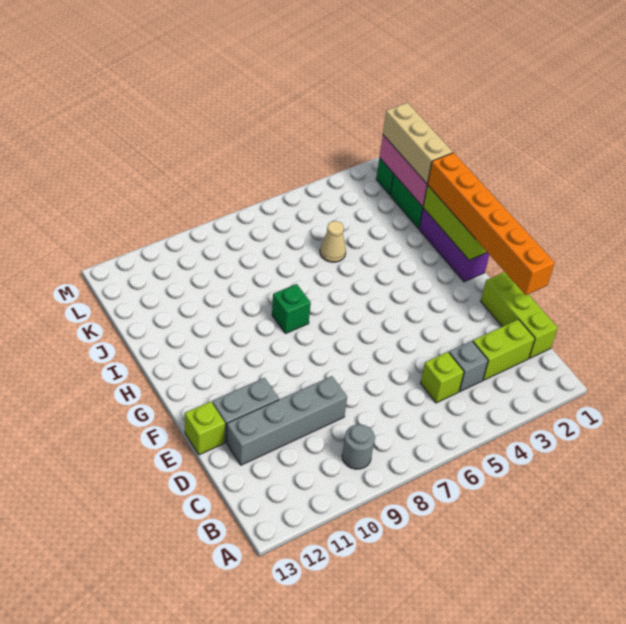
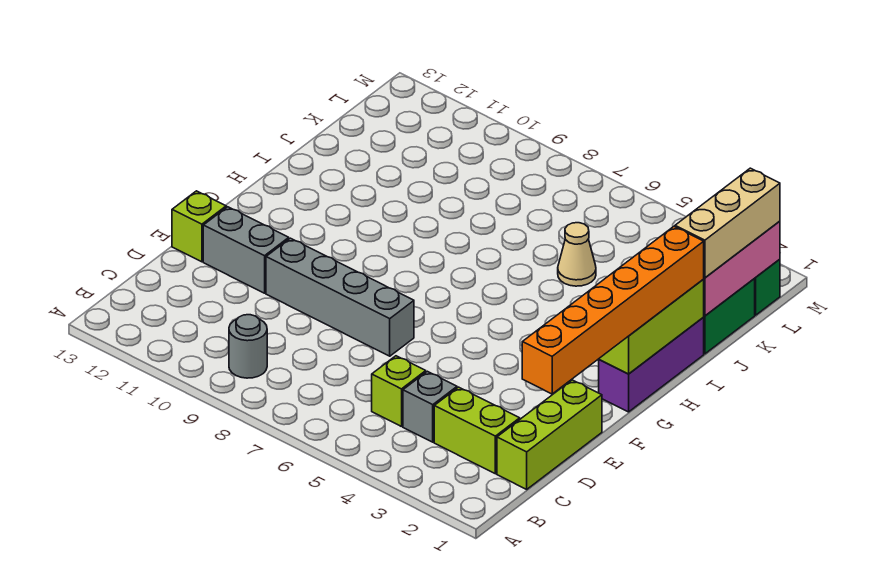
grey brick D9:D12 level 1 -> grey brick E7:E10 level 1
green brick H8 level 1 -> none

